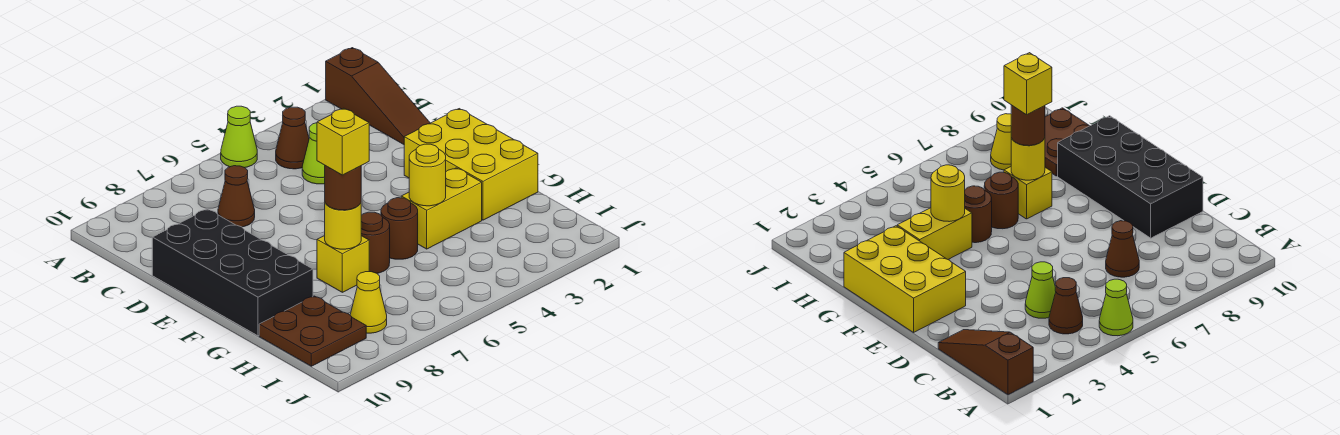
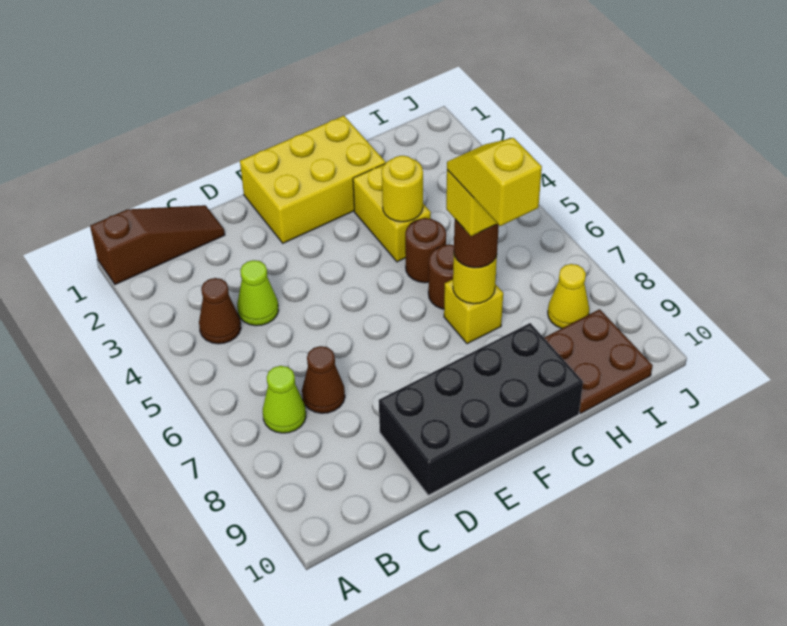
lime cone A5 level 1 -> lime cone B7 level 1
none -> yellow slope G7:G8 level 5 top 8

